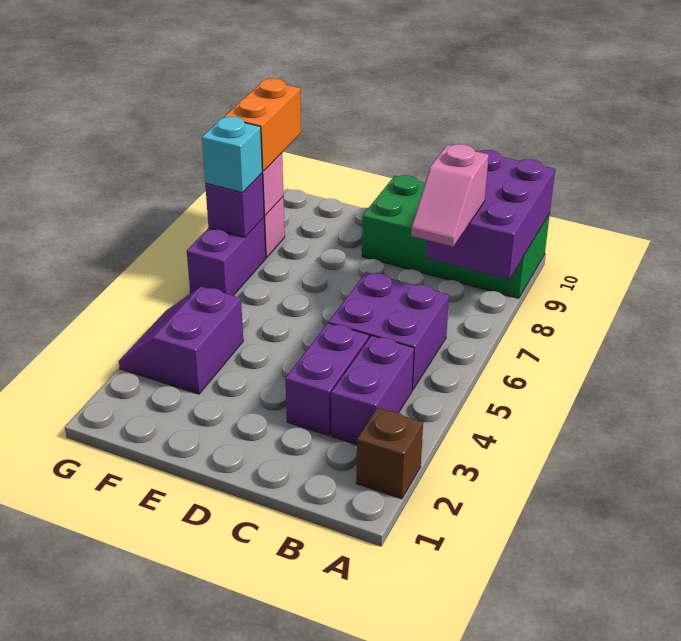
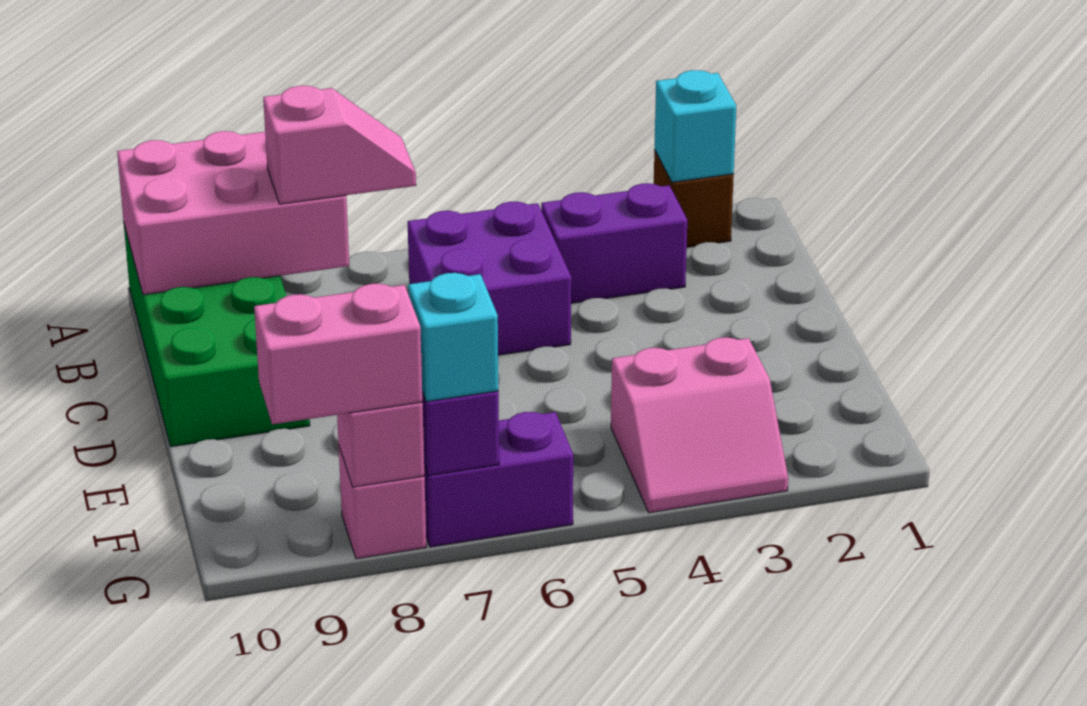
none -> cyan brick A2 level 2
purple brick A8:B10 level 2 -> pink brick A8:B10 level 2
purple brick C3:C4 level 1 -> none
purple slope F3:G4 level 1 top F -> pink slope F3:G4 level 1 top F
orange brick G8:G9 level 3 -> pink brick G8:G9 level 3

